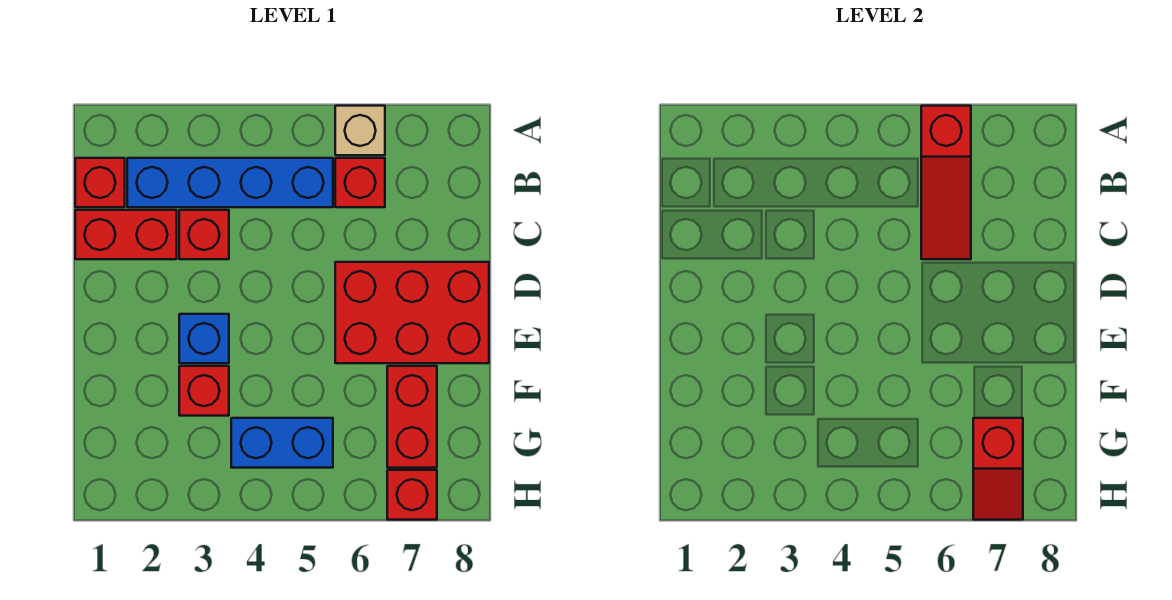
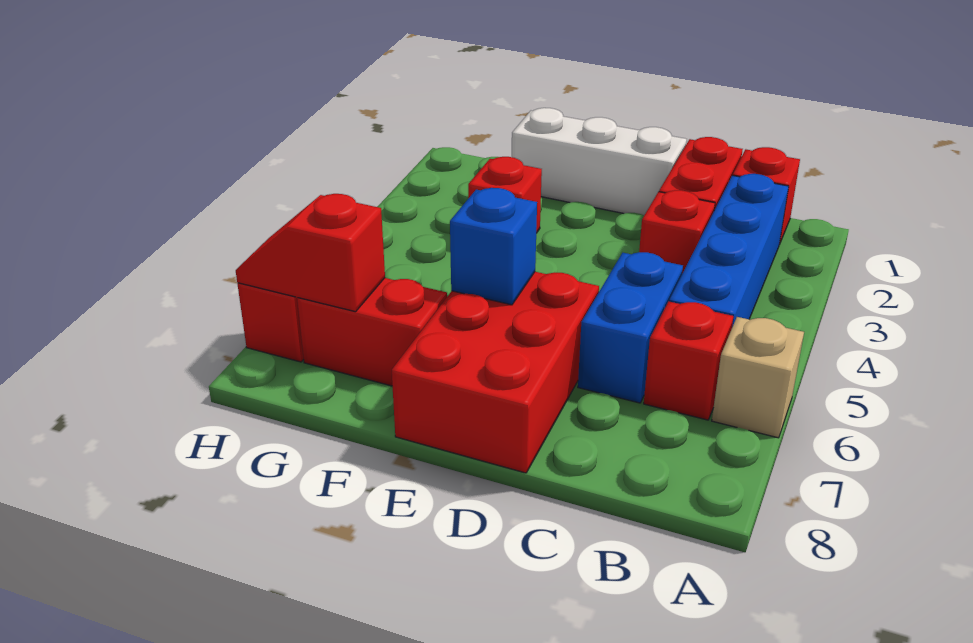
red slope A6:C6 level 2 top A -> none
none -> white brick D1:F1 level 1
blue brick E3 level 1 -> blue brick E6 level 2
blue brick G4:G5 level 1 -> blue brick C5:C6 level 1

